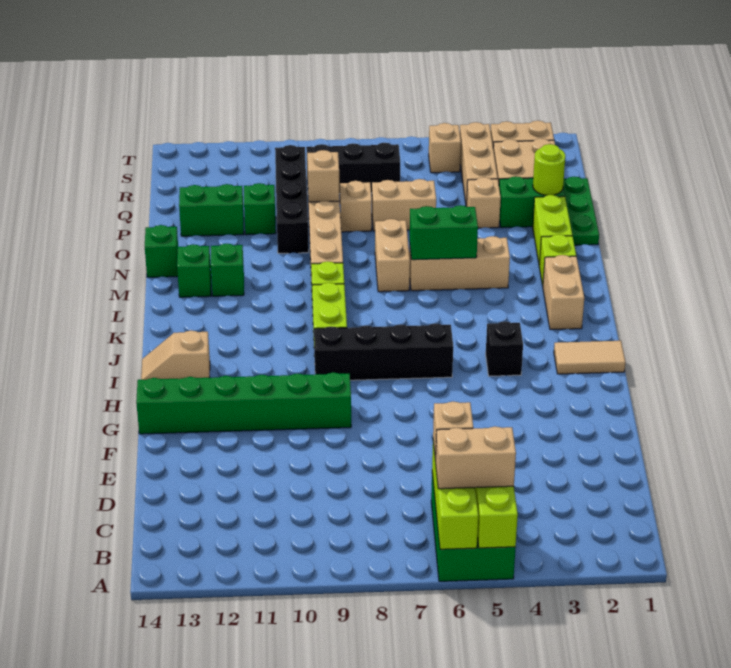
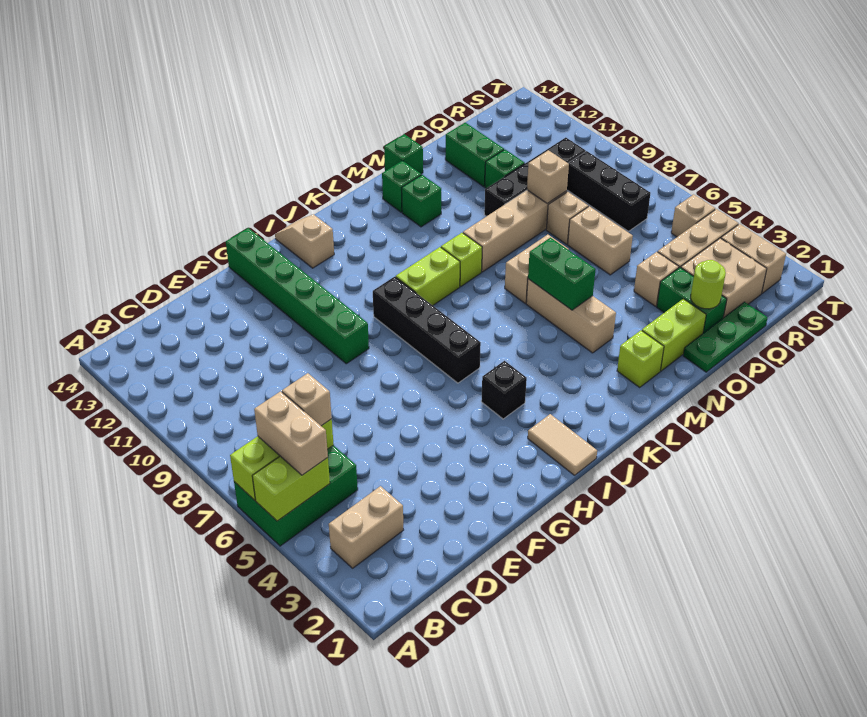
tan brick K2:L2 level 1 -> tan brick B3:C3 level 1

